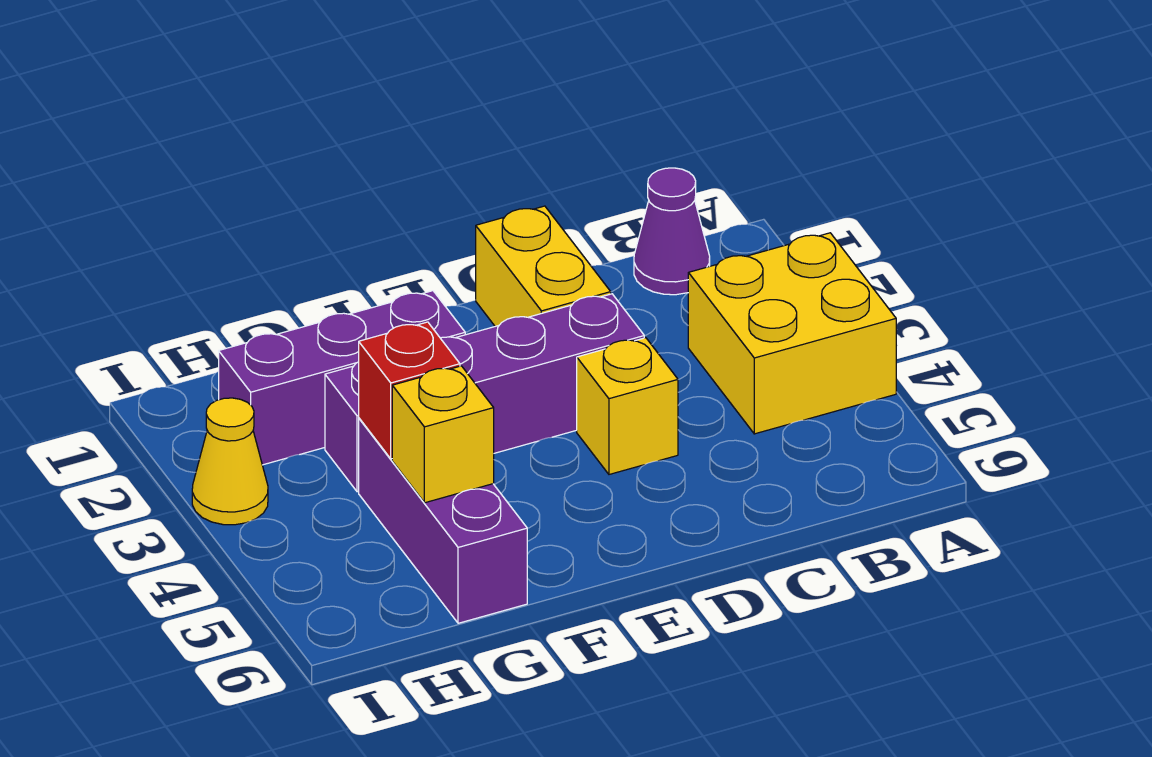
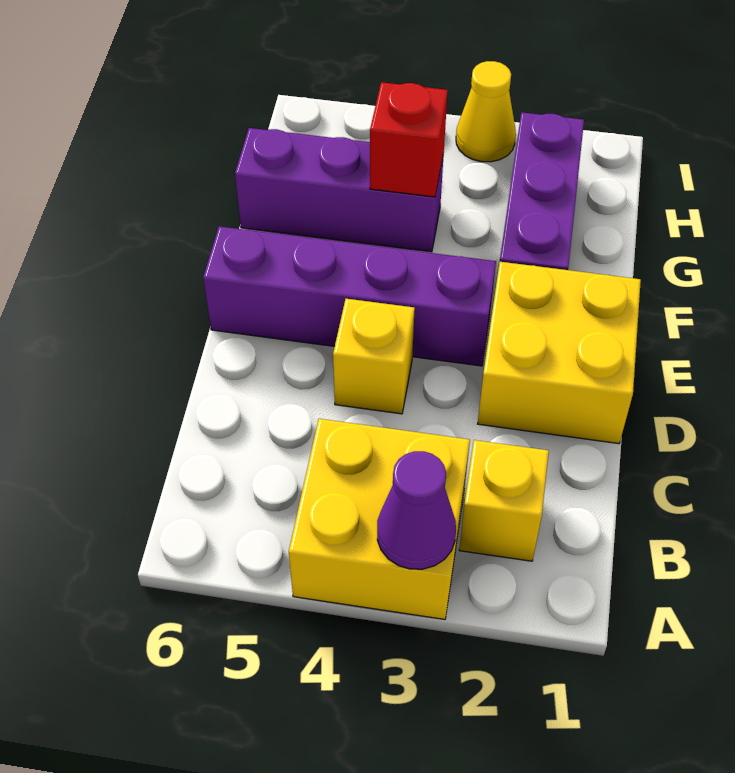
purple cone B1 level 1 -> purple cone A3 level 2
yellow brick D1:D2 level 1 -> yellow brick D1:E2 level 1
purple brick D3:G3 level 1 -> purple brick E3:E6 level 1
yellow brick G5 level 2 -> yellow brick B2 level 1

